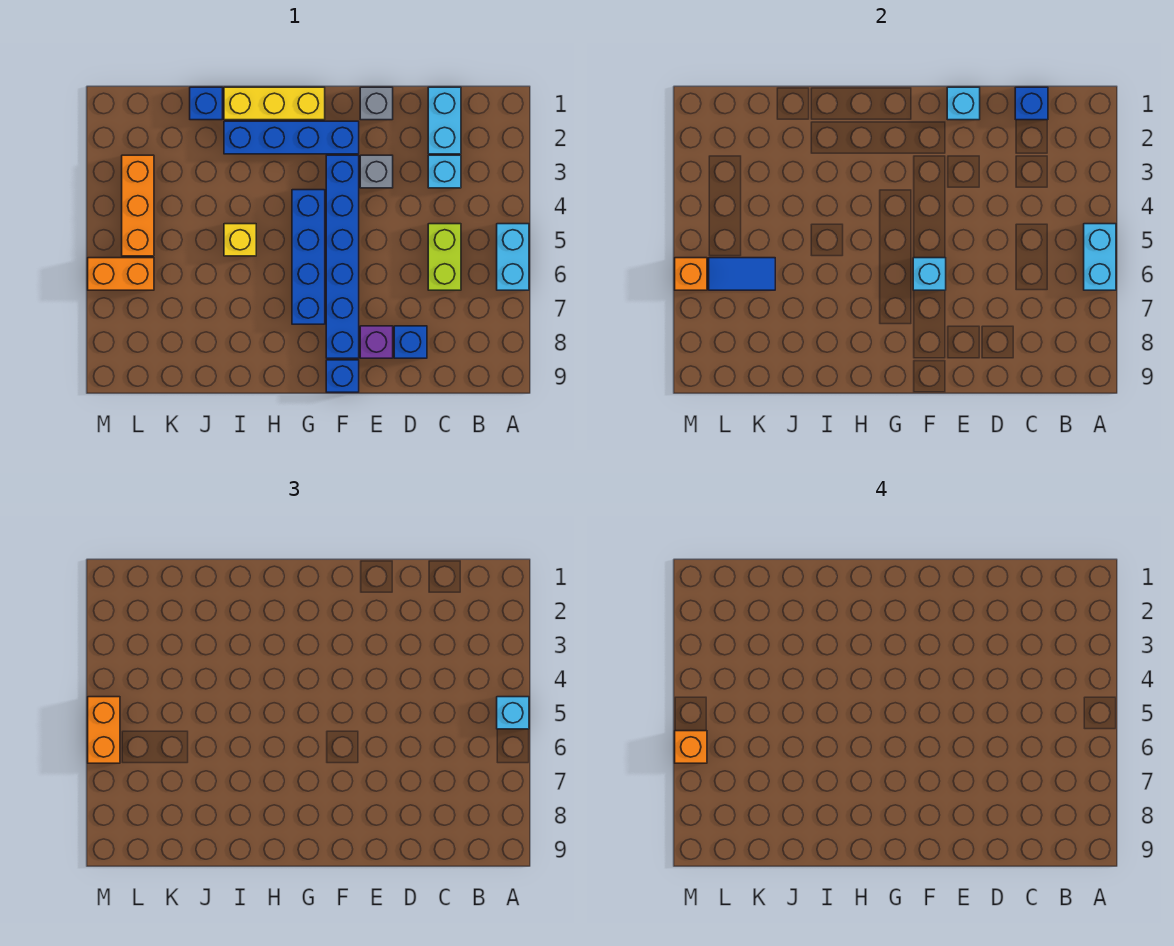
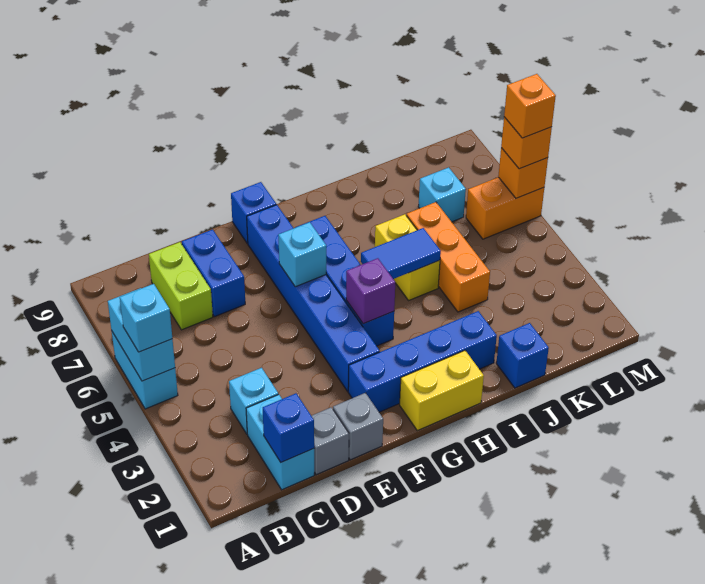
lime brick C5:C6 level 1 -> lime brick C7:C8 level 1
blue brick D8 level 1 -> blue brick D7:D8 level 1
cyan brick E1 level 2 -> cyan brick K7 level 1
grey brick E3 level 1 -> grey brick D1 level 1
purple brick E8 level 1 -> purple brick G4 level 2
yellow brick G1:I1 level 1 -> yellow brick G1:H1 level 1
yellow brick I5 level 1 -> yellow brick I5:I6 level 1
blue tile K6:L6 level 2 -> blue tile H5:I5 level 2
orange brick L3:L5 level 1 -> orange brick J4:J6 level 1
orange brick M5:M6 level 3 -> orange brick M6 level 3

